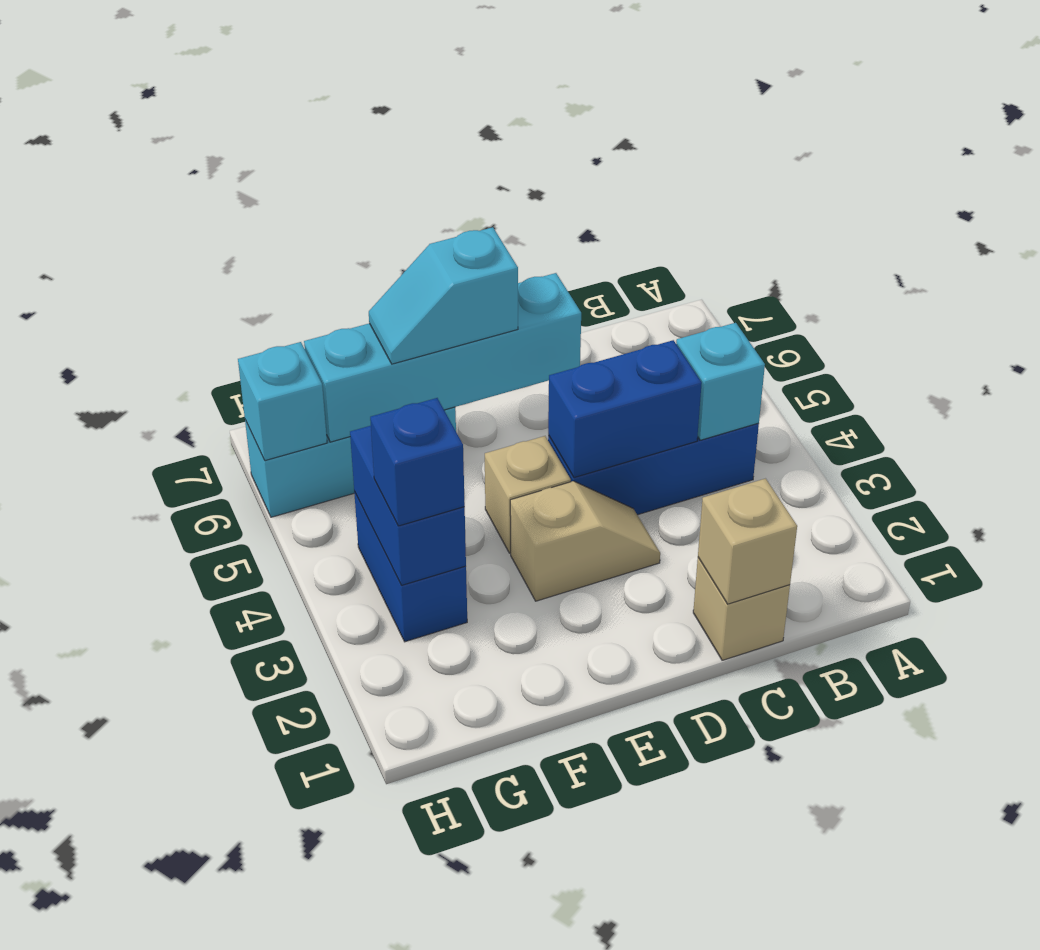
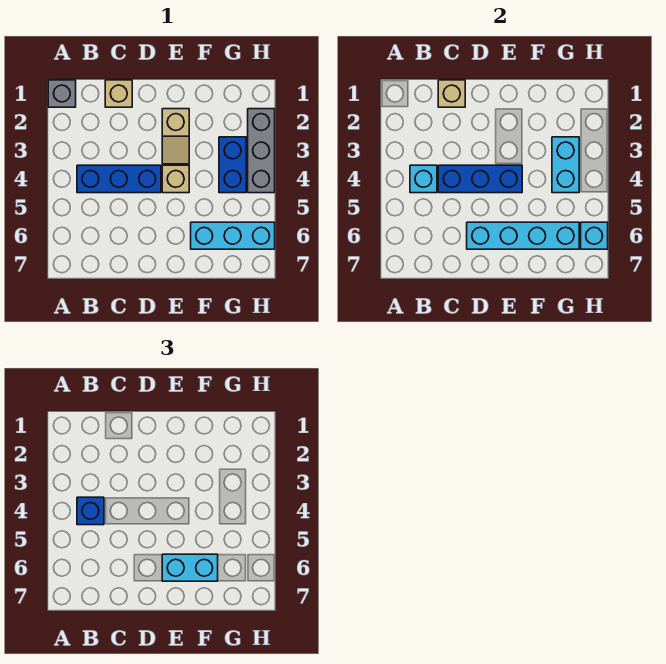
none -> grey brick A1 level 1
blue brick C4:D4 level 2 -> blue brick C4:E4 level 2
tan slope D3:E3 level 1 top E -> tan slope E2:E3 level 1 top 2
cyan slope E6:F6 level 3 top E -> cyan brick E6:F6 level 3
blue brick G3:G4 level 2 -> cyan brick G3:G4 level 2
blue brick G3 level 3 -> blue brick B4 level 3
none -> grey brick H2:H4 level 1

